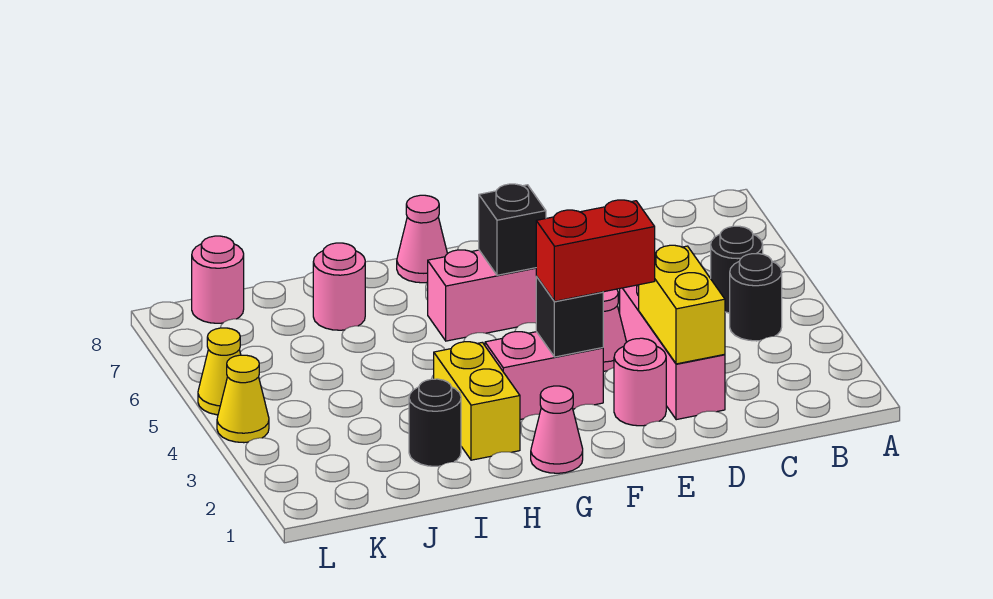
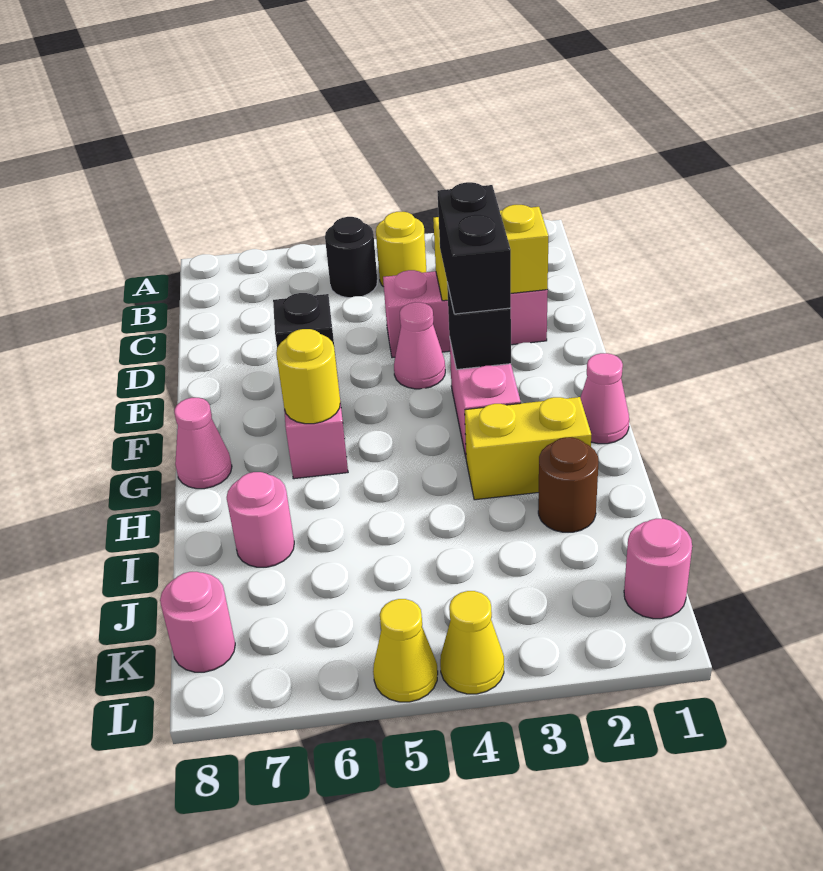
black round brick B4 level 1 -> yellow round brick B4 level 1
pink round brick E2 level 1 -> pink round brick K1 level 1
red brick E3:F3 level 3 -> black brick E3:F3 level 3
none -> yellow round brick G6 level 2
black round brick I2 level 1 -> brown round brick I2 level 1

